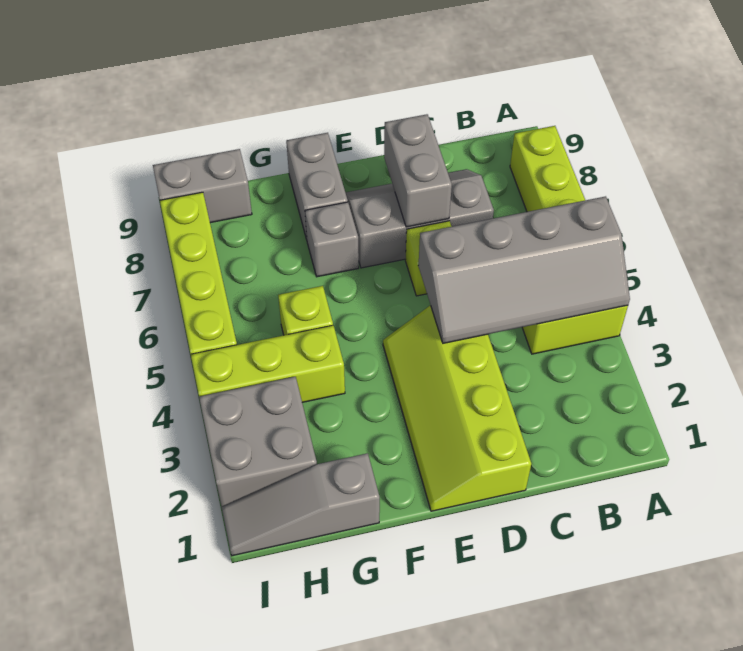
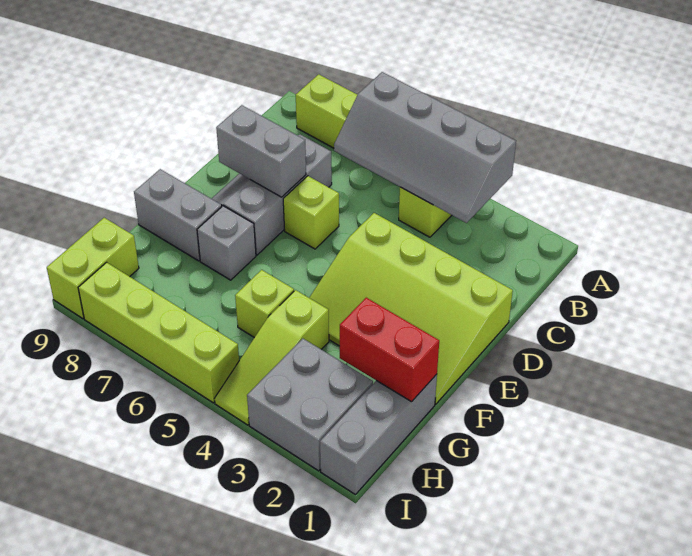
grey slope A4:D5 level 2 top 5 -> grey slope A3:B6 level 2 top A
lime slope D1:E4 level 1 top D -> lime slope D1:F4 level 1 top D
grey slope G1:I1 level 1 top G -> grey brick G1:I1 level 1
none -> red brick G1:G2 level 2
lime brick G4:I4 level 1 -> lime slope G4:I4 level 1 top G
grey brick H9:I9 level 1 -> lime brick H9:I9 level 1

